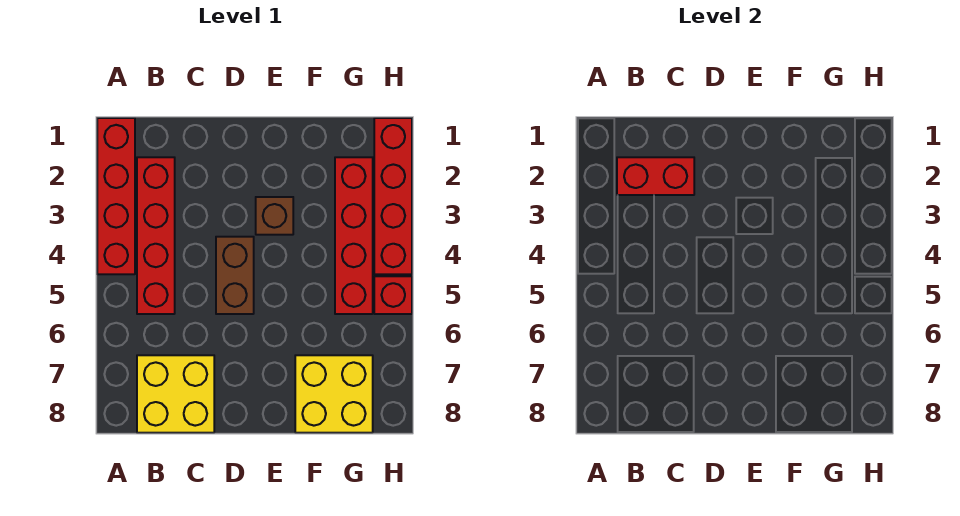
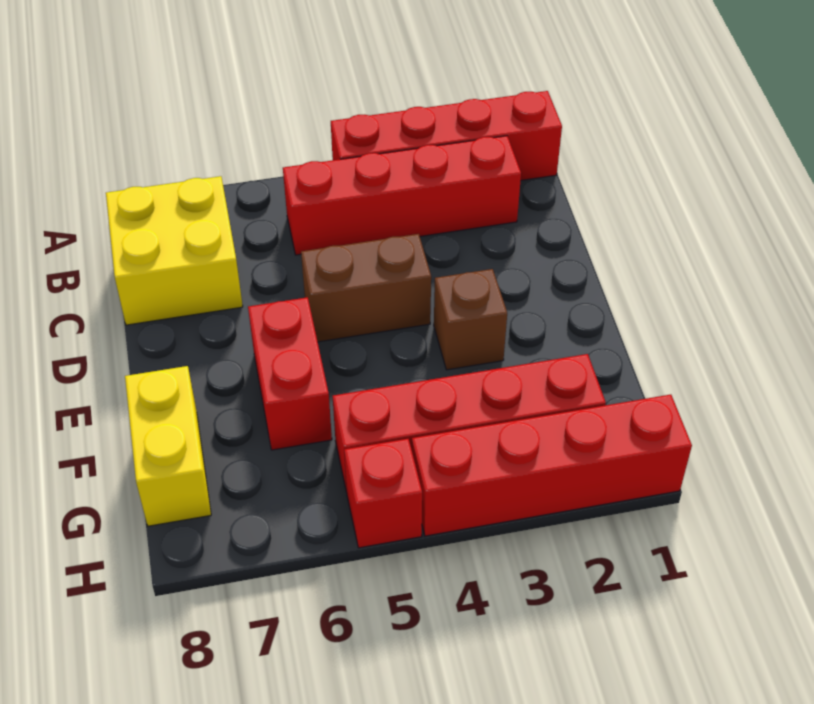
red brick B2:C2 level 2 -> red brick E6:F6 level 1
yellow brick F7:G8 level 1 -> yellow brick F8:G8 level 1

